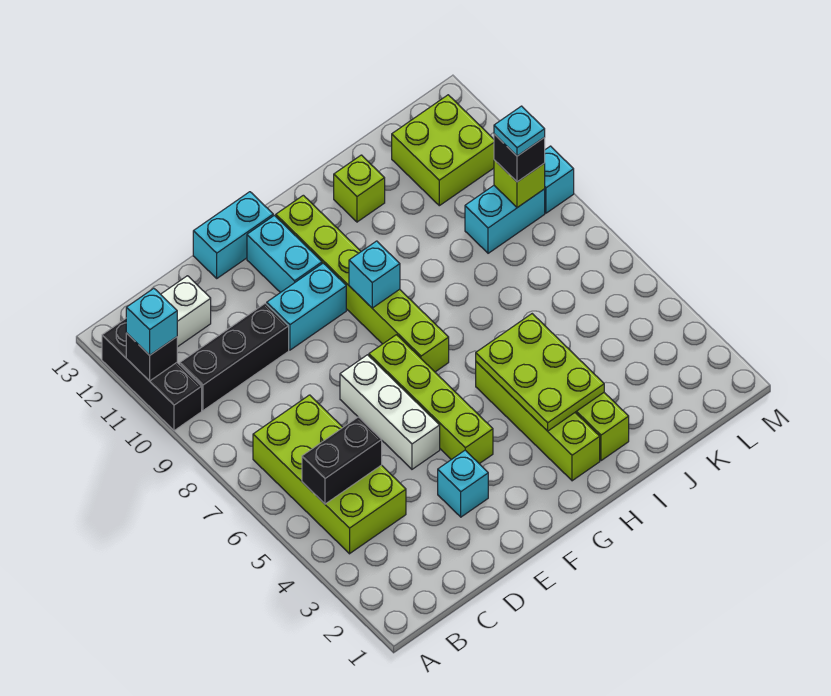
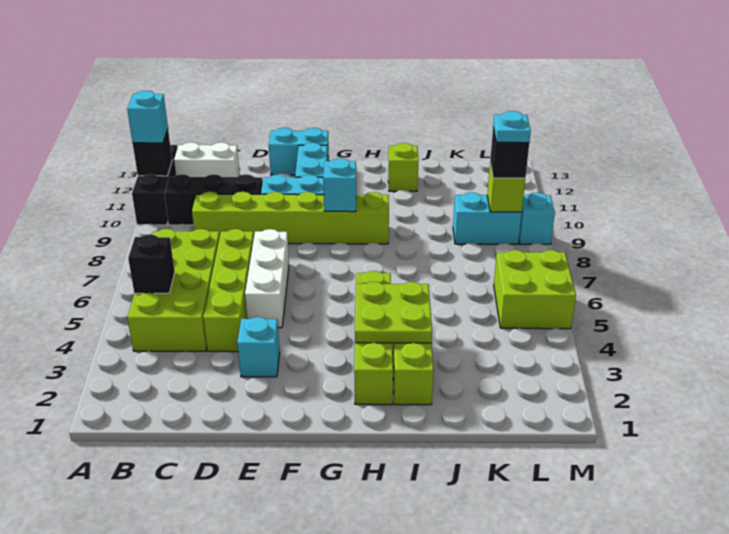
black brick B5:C5 level 2 -> black brick B5 level 2
lime brick F4:F7 level 1 -> lime brick D4:D7 level 1
lime brick G7:G12 level 1 -> lime brick C9:H9 level 1
lime plate H3:I5 level 2 -> lime plate H3:I4 level 2
lime brick K11:L12 level 1 -> lime brick L5:M6 level 1

